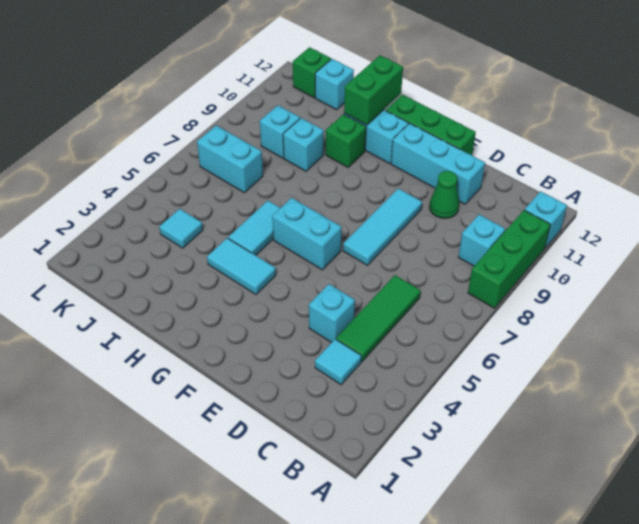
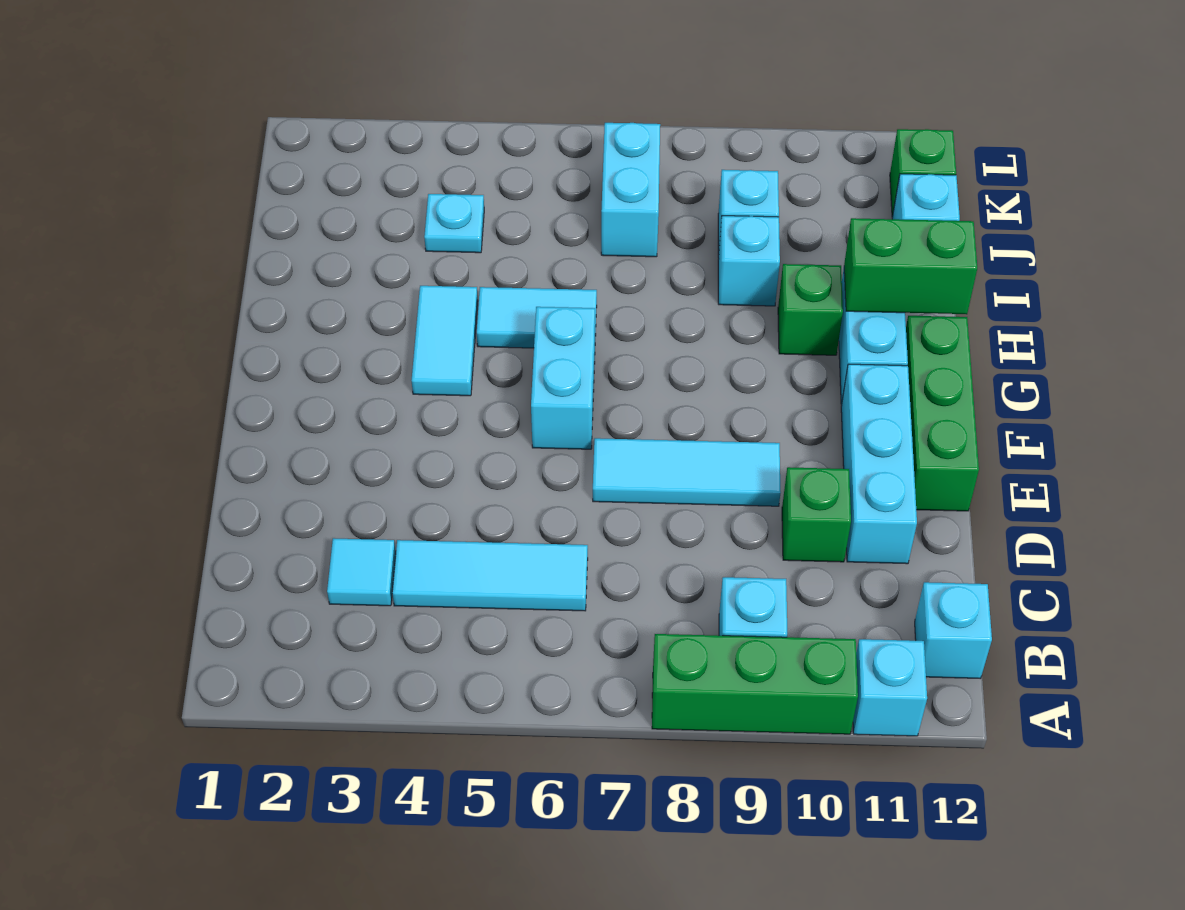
green tile C4:C6 level 1 -> cyan tile C4:C6 level 1
cyan brick D4 level 1 -> cyan brick B12 level 1
green cone D10 level 1 -> green brick D10 level 1
cyan tile J4 level 1 -> cyan plate J4 level 1

